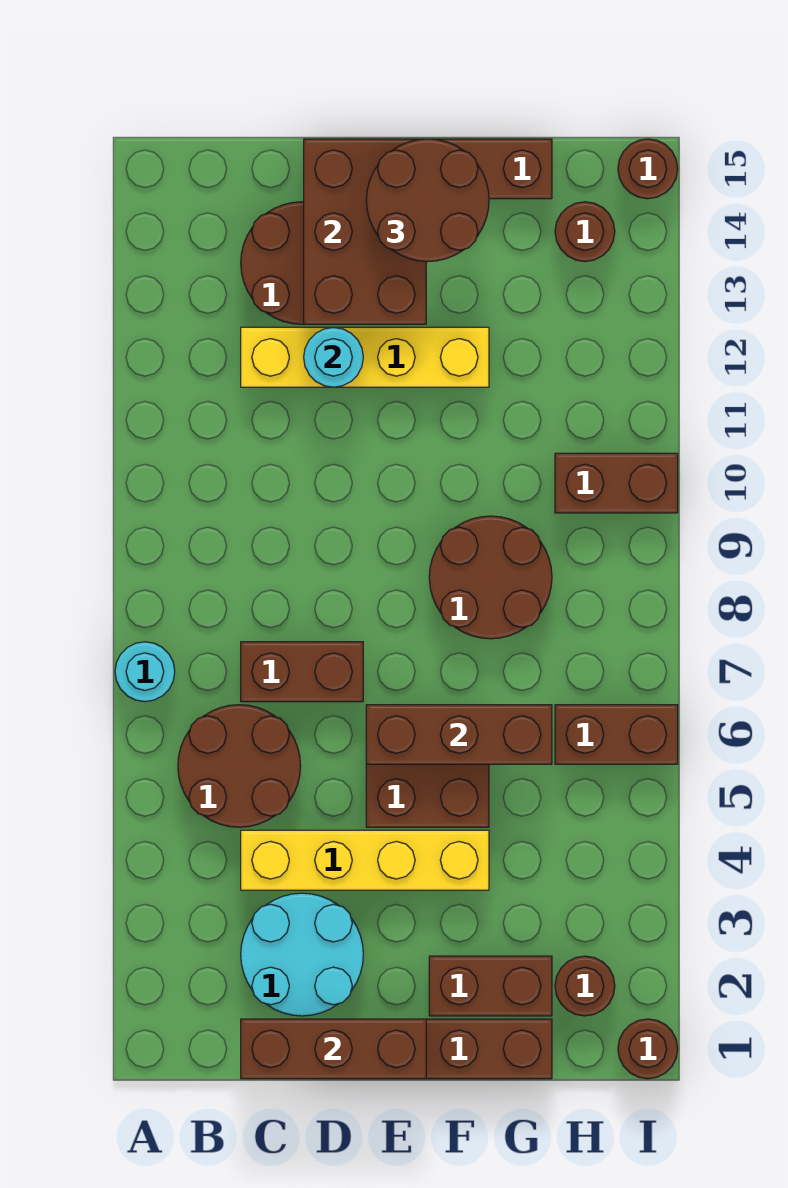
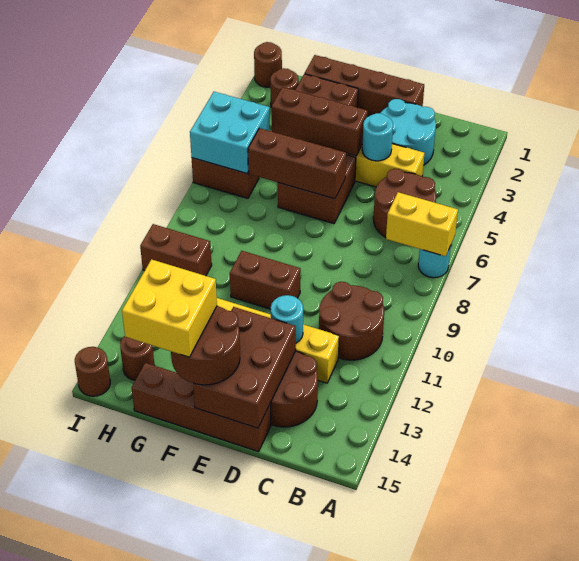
none -> yellow brick A7:B7 level 2
brown brick C1:E1 level 2 -> brown brick E4:G4 level 2
brown brick C7:D7 level 1 -> brown brick E10:F10 level 1
none -> cyan round brick D4 level 2
brown round brick F8:G9 level 1 -> brown round brick B10:C11 level 1
none -> yellow brick F14:G15 level 4
none -> cyan brick H5:I6 level 2

